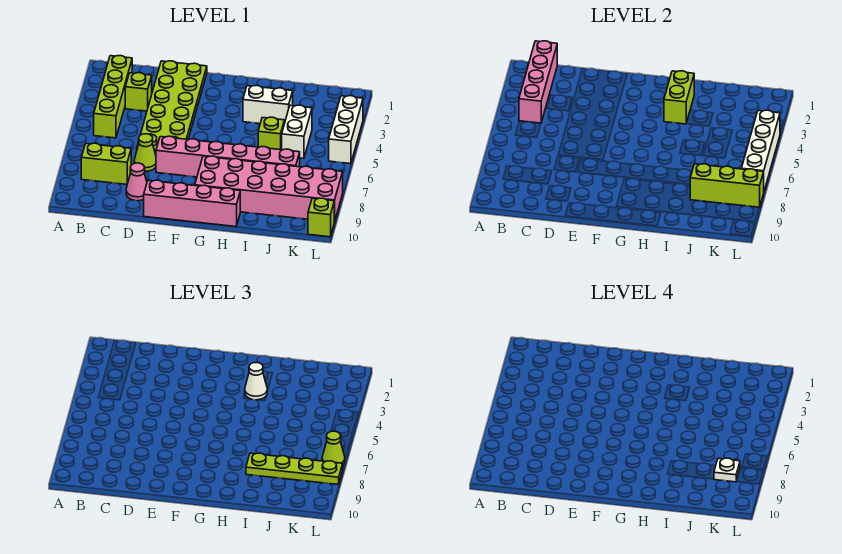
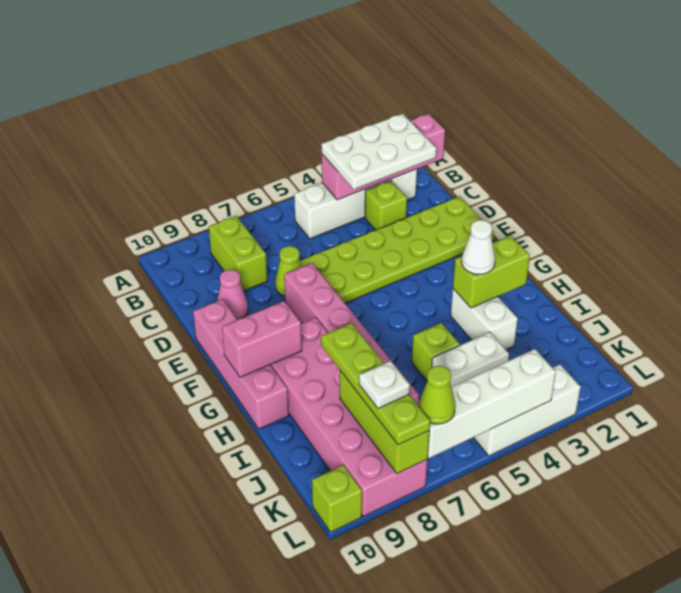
lime brick B2:B5 level 1 -> white brick B2:B5 level 1
none -> white plate B2:C4 level 3
none -> pink brick G9:G10 level 2

